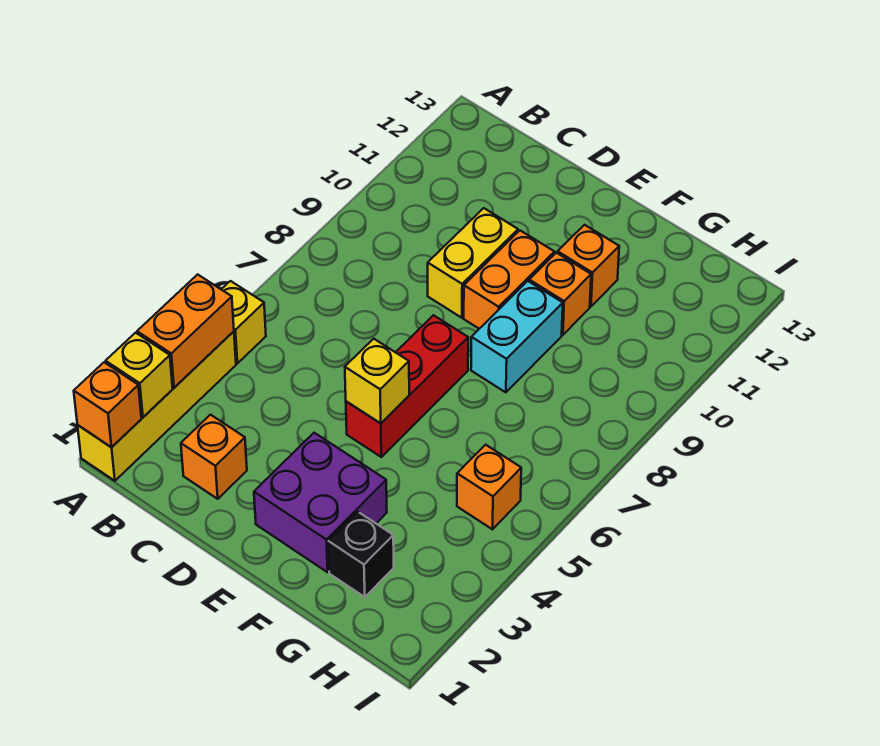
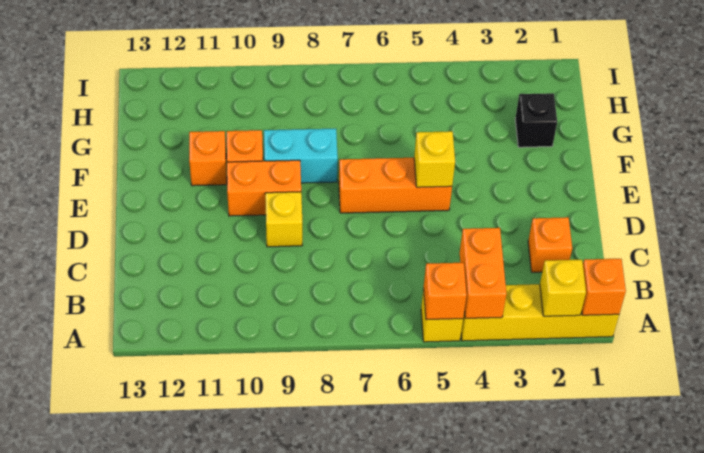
orange brick A3:A4 level 2 -> orange brick A4:B4 level 2
yellow brick D9:D10 level 1 -> yellow brick D9 level 1
purple brick E2:F3 level 1 -> none
red brick E5:E7 level 1 -> orange brick E5:E7 level 1
orange brick H5 level 1 -> orange brick A5 level 2

